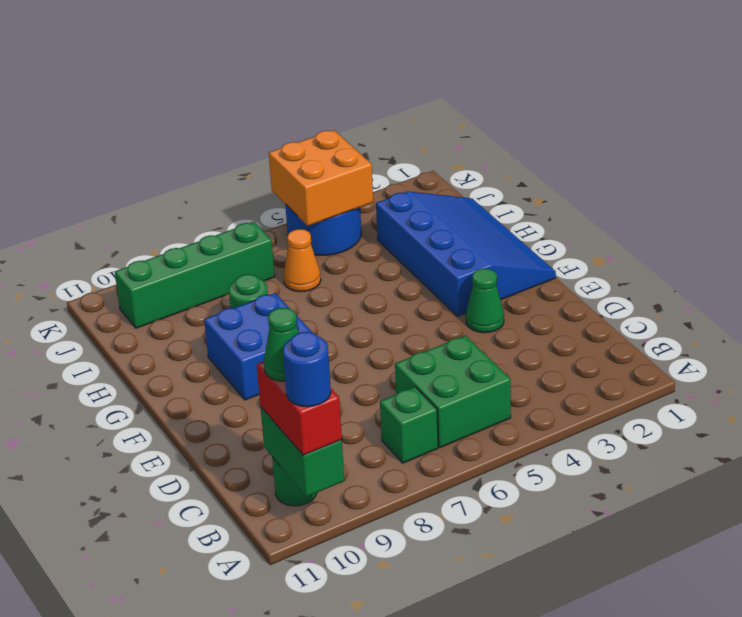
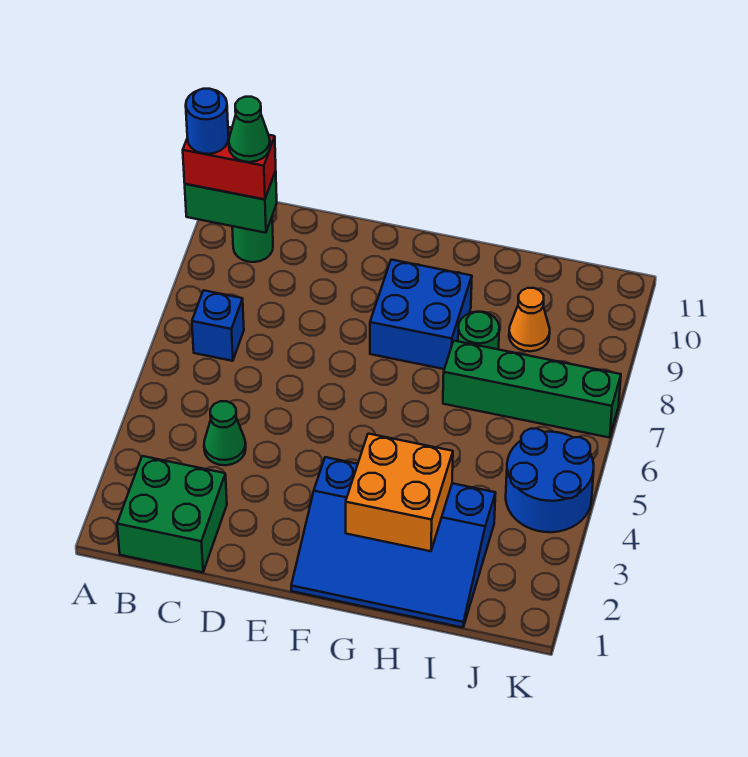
green brick B5:C6 level 1 -> green brick B1:C2 level 1
green brick B7 level 1 -> blue brick B7 level 1
green cone E3 level 1 -> green cone C4 level 1
orange cone I6 level 1 -> orange cone I9 level 1
orange brick J4:K5 level 2 -> orange brick G2:H3 level 2
green brick J7:J10 level 1 -> green brick H7:K7 level 1

